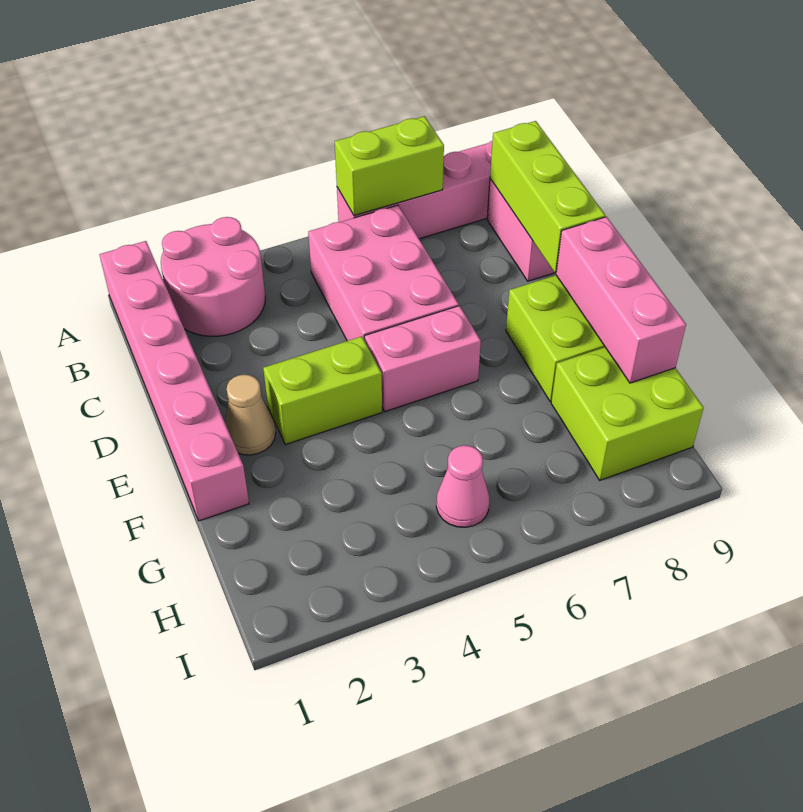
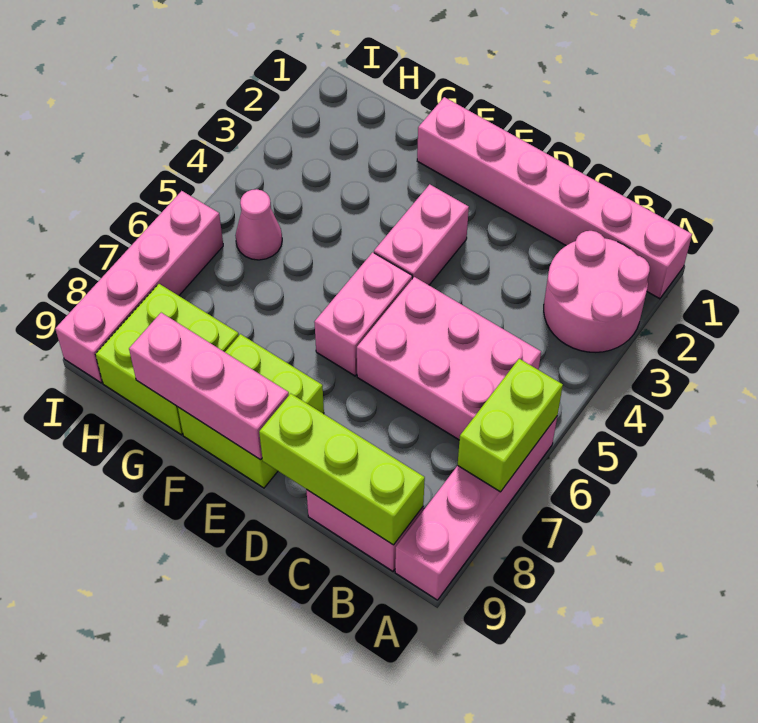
tan cone E2 level 1 -> none
lime brick E3:E4 level 1 -> pink brick E3:E4 level 1
none -> pink brick I6:I9 level 1

